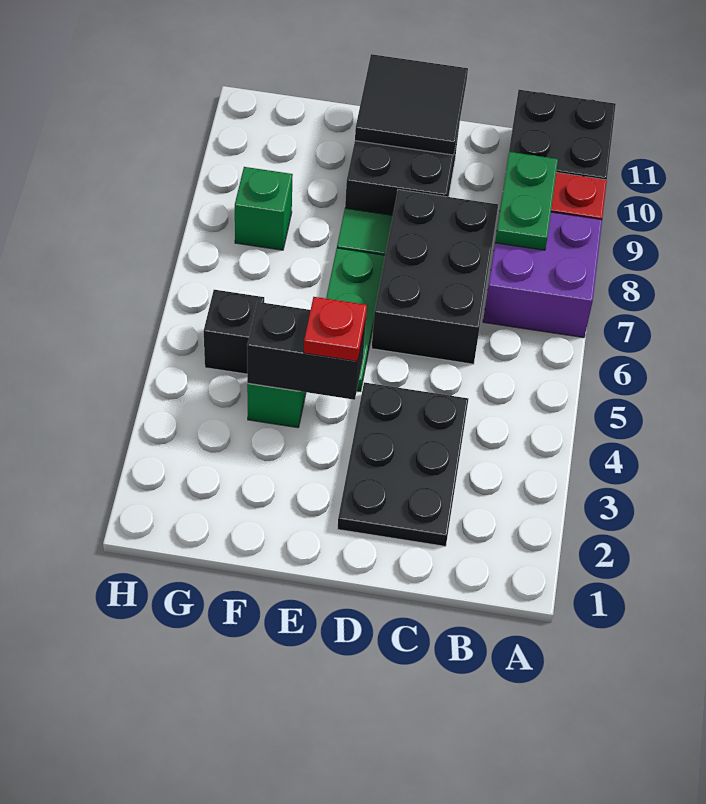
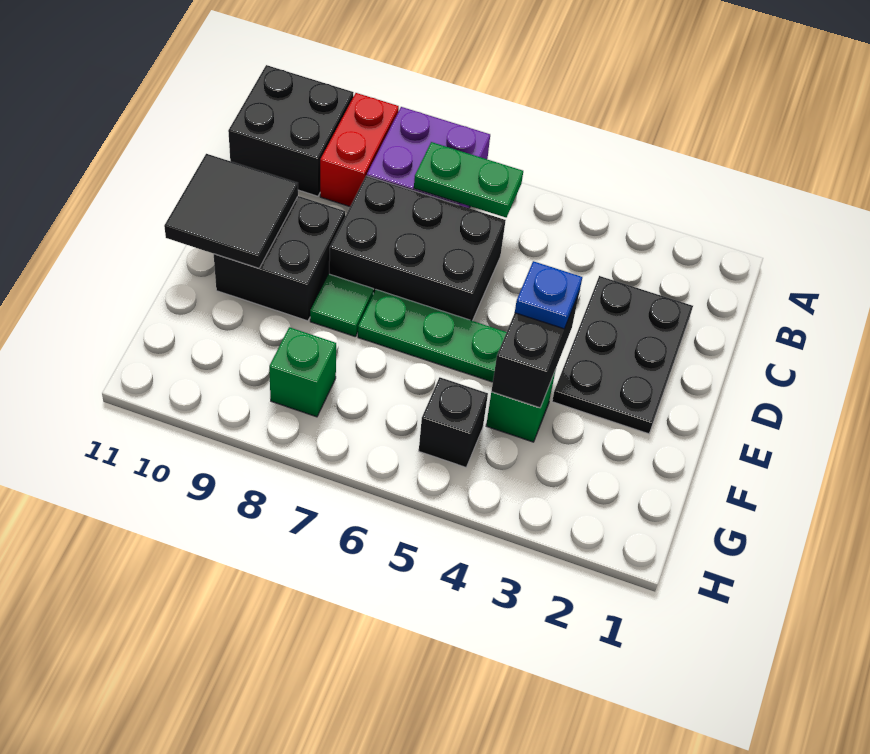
green plate B8:B9 level 2 -> green plate B6:B7 level 2
black plate C2:D4 level 1 -> black plate C2:E3 level 1
red plate E4 level 3 -> blue plate E4 level 3

